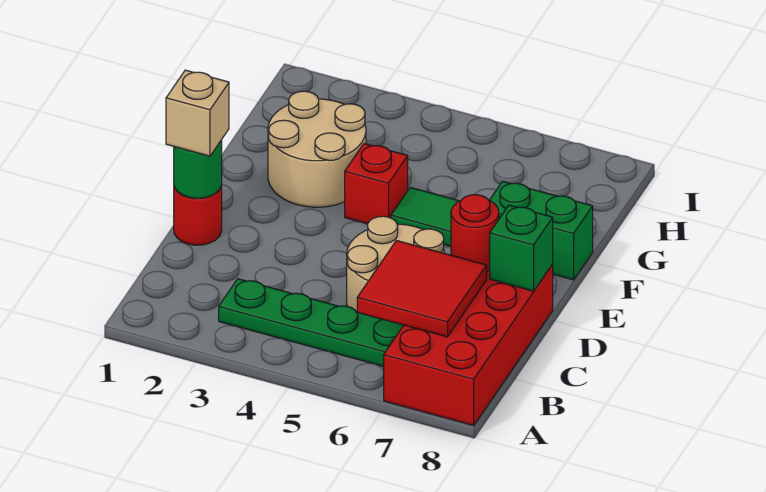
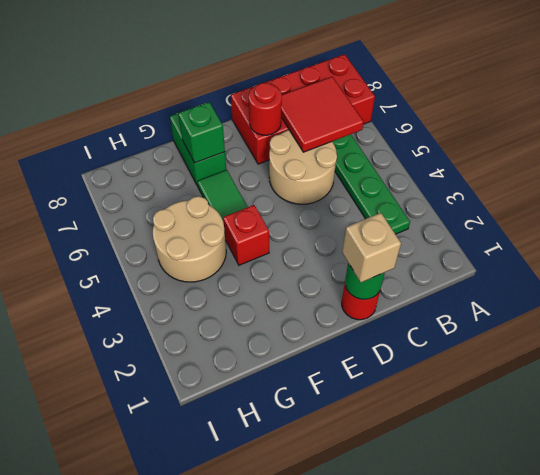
green brick D8 level 2 -> green brick F7 level 2
tan round brick F2:G3 level 1 -> tan round brick G4:H5 level 1

